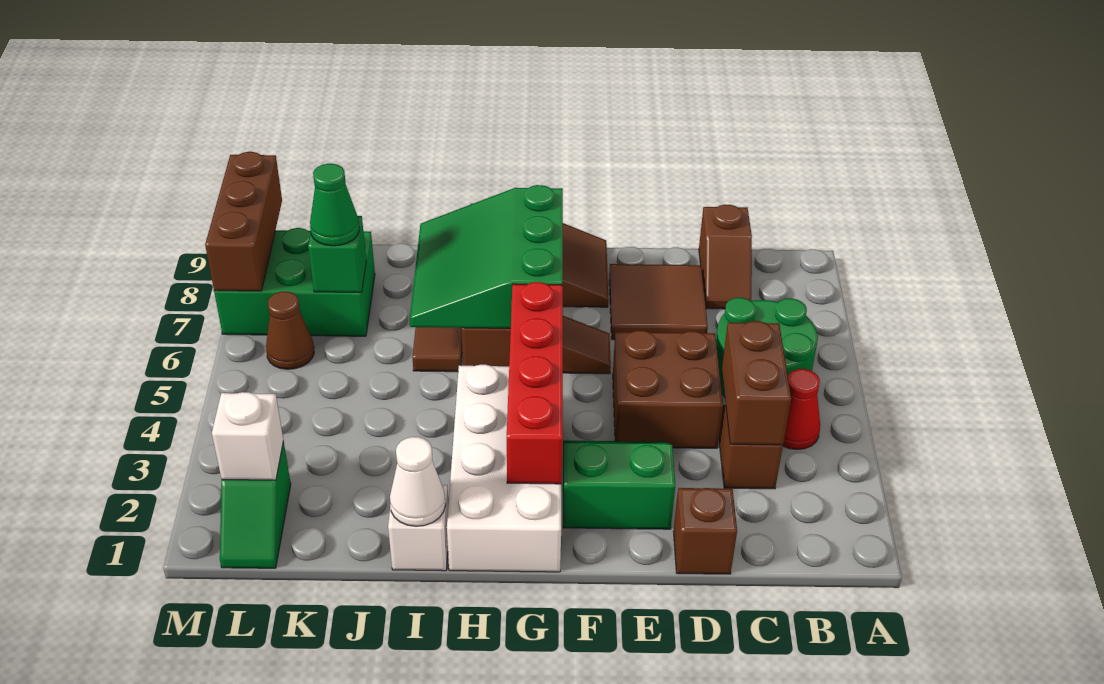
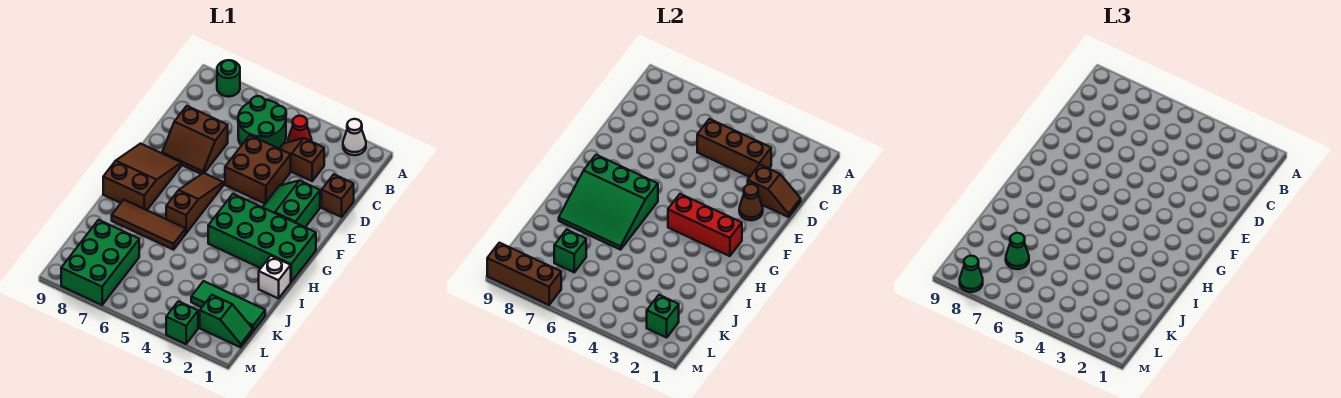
none -> green round brick A8 level 1
brown brick C3:C4 level 2 -> brown brick C3:C5 level 2
brown slope C8:C9 level 1 top 9 -> brown slope D1:D2 level 2 top 2
brown tile D7:E8 level 1 -> brown slope D7:E8 level 1 top D
white brick G1:H4 level 1 -> green brick G1:H4 level 1
red brick G2:G5 level 2 -> red brick G2:G4 level 2
white cone I1 level 2 -> white cone A2 level 1
none -> green tile K1:K3 level 1
white brick L2 level 2 -> green brick L2 level 2
brown cone L6 level 1 -> brown cone E2 level 2
none -> green brick M3 level 1
none -> green cone M8 level 3

